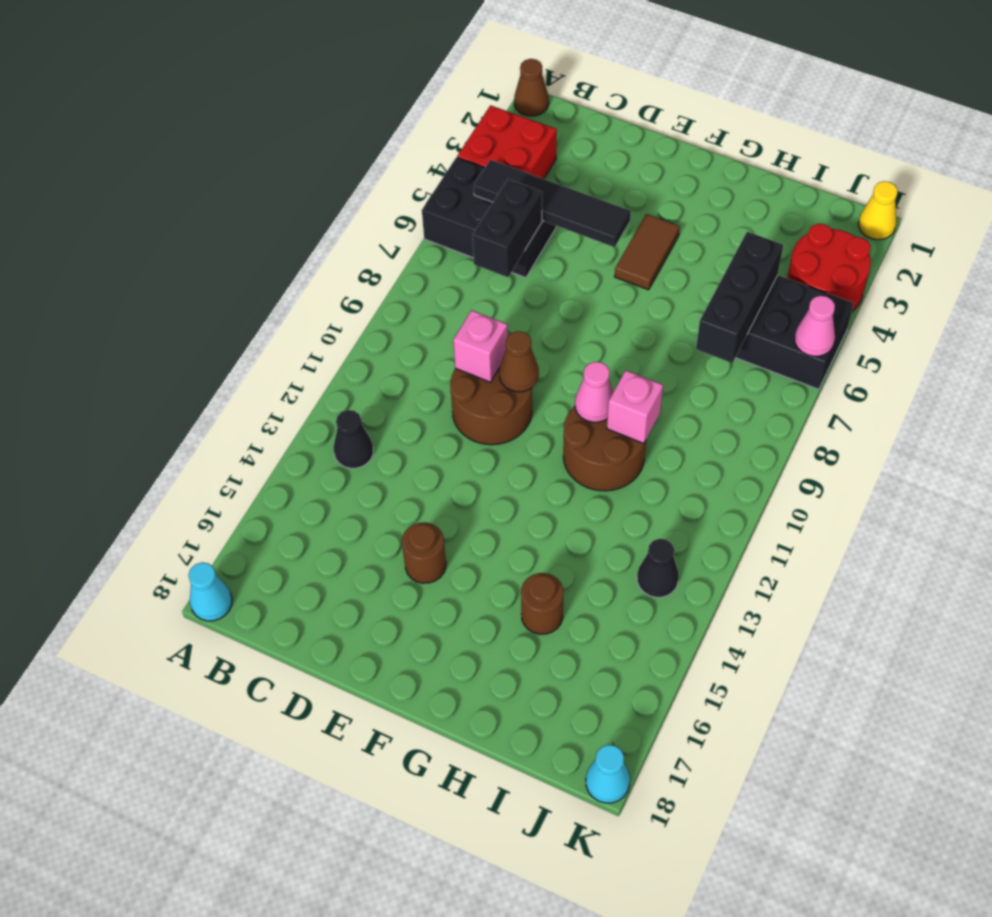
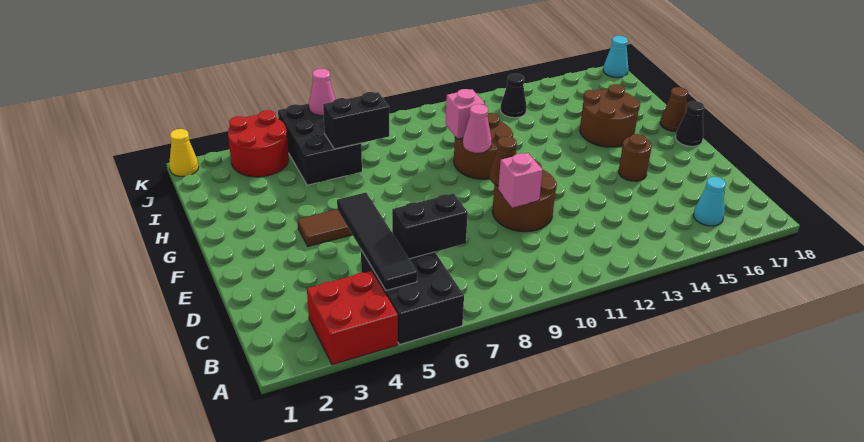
brown cone A1 level 1 -> brown cone G18 level 1
cyan cone A18 level 1 -> cyan cone B16 level 1
black cone B13 level 1 -> black cone F18 level 1
brown round brick H15 level 1 -> brown round brick G15:H16 level 1
black brick I5:I7 level 2 -> black brick I6:I7 level 2

